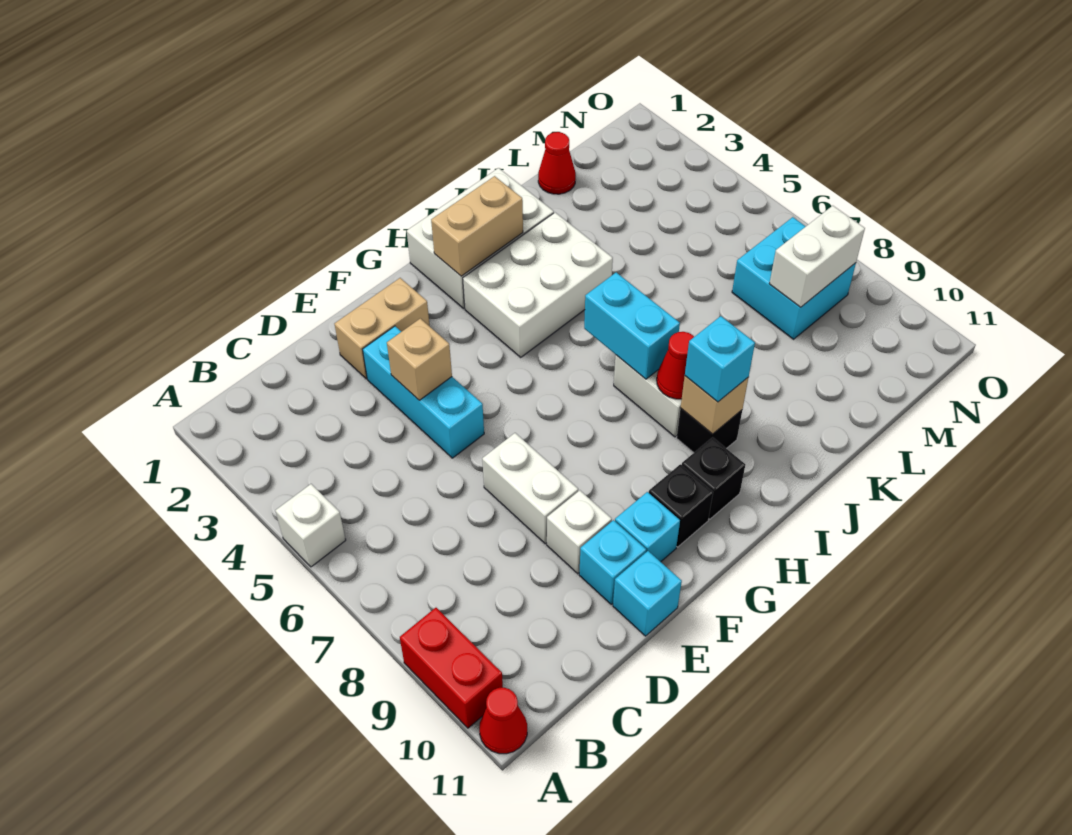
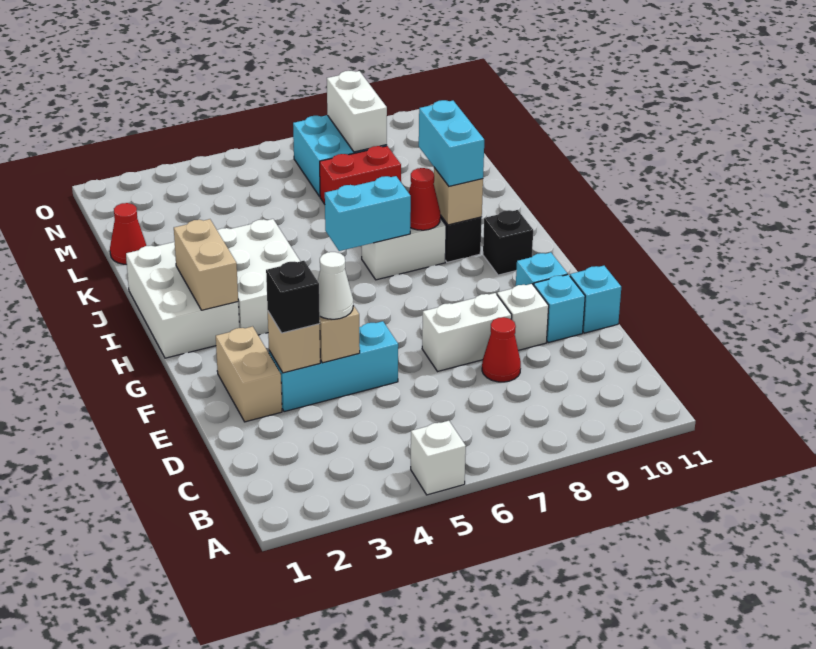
red brick A9:A10 level 1 -> red brick L7:L8 level 1
red cone A11 level 1 -> red cone D8 level 1
none -> tan brick E3 level 2
none -> white cone E4 level 3
black brick G10 level 1 -> black brick E3 level 3
cyan brick I9 level 3 -> cyan brick I9:J9 level 3

